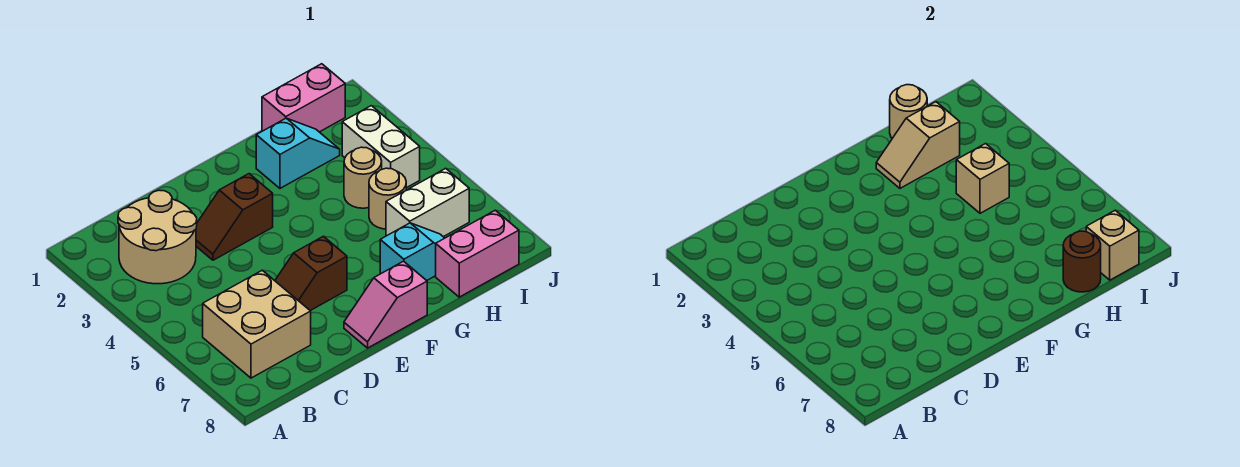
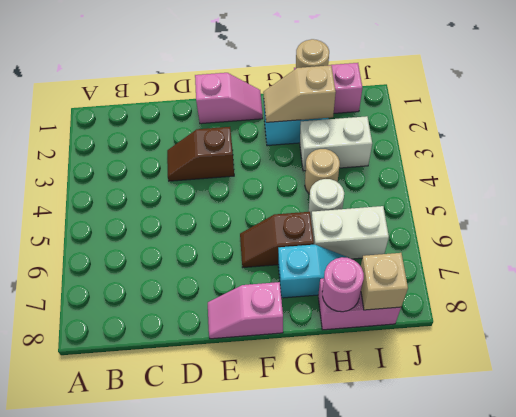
tan round brick B2:C3 level 1 -> none
tan brick B6:C7 level 1 -> none
brown slope D6:E6 level 1 top E -> brown slope F6:G6 level 1 top G
none -> pink slope E1:F1 level 1 top E
tan brick H4 level 2 -> none
tan round brick H5 level 1 -> white round brick H5 level 1
brown round brick H8 level 2 -> pink round brick H8 level 2
white brick I3:I4 level 1 -> white brick H3:I3 level 1

